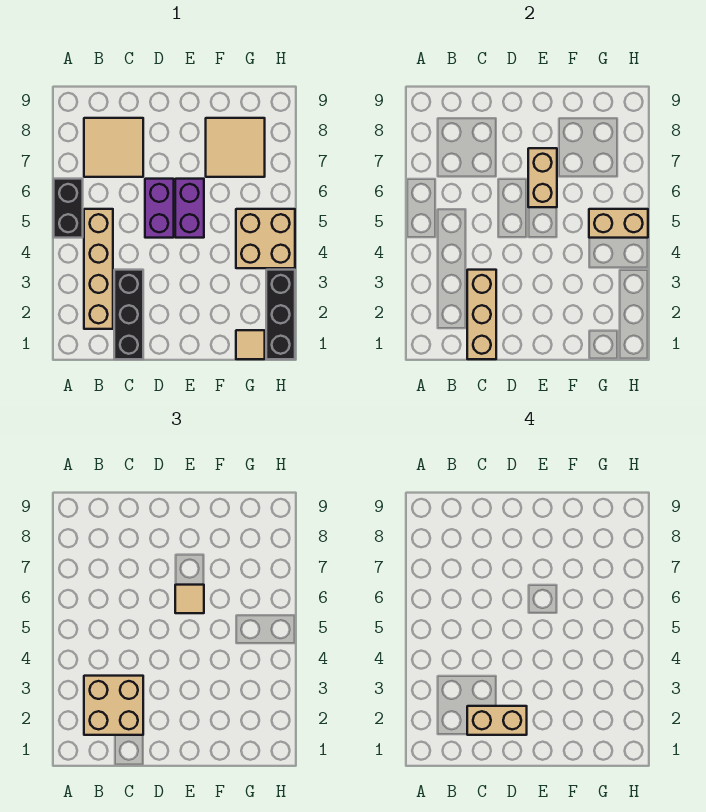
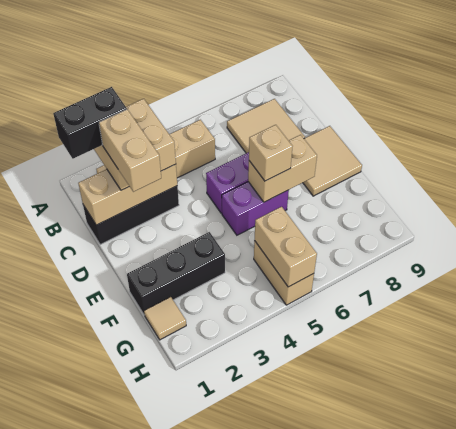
black brick A5:A6 level 1 -> black brick B1:B2 level 4
tan tile E6 level 3 -> tan brick E6 level 3
tan tile F7:G8 level 1 -> tan tile D8:E9 level 1
tan brick G4:H5 level 1 -> tan brick G5:H5 level 1
black brick H1:H3 level 1 -> black brick F1:F3 level 1

